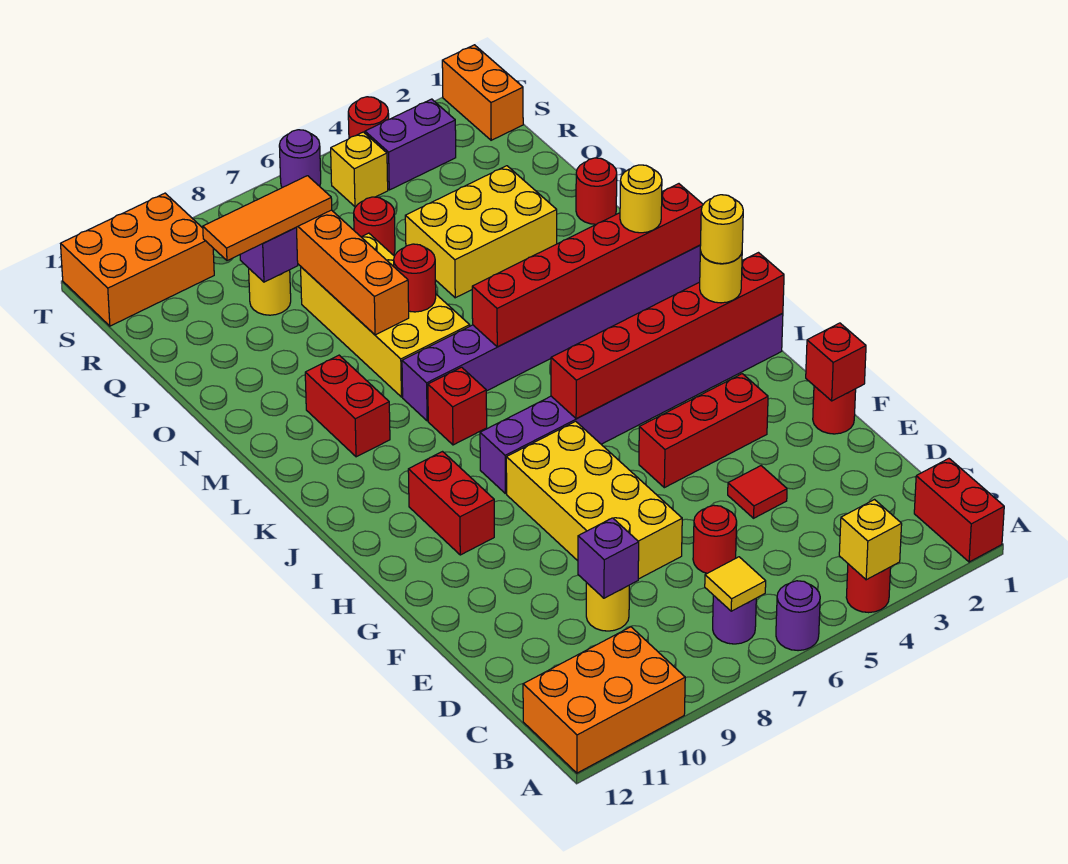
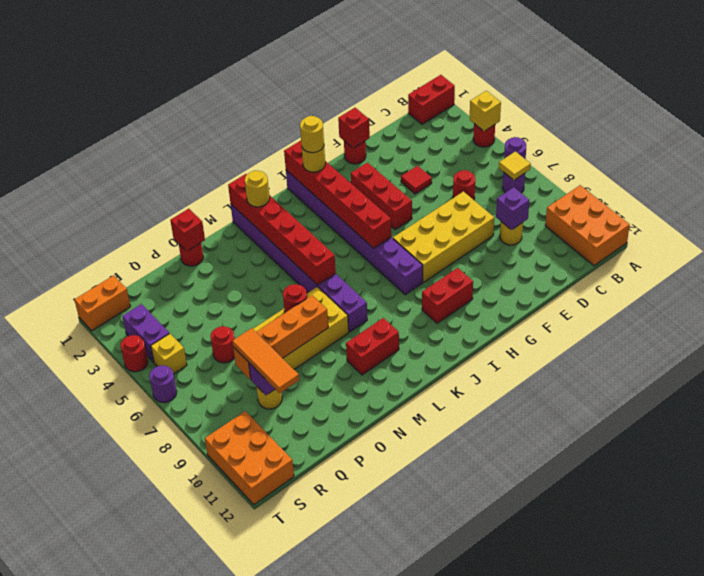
red brick K8 level 1 -> red brick O1 level 2
yellow brick O3:P5 level 1 -> none

